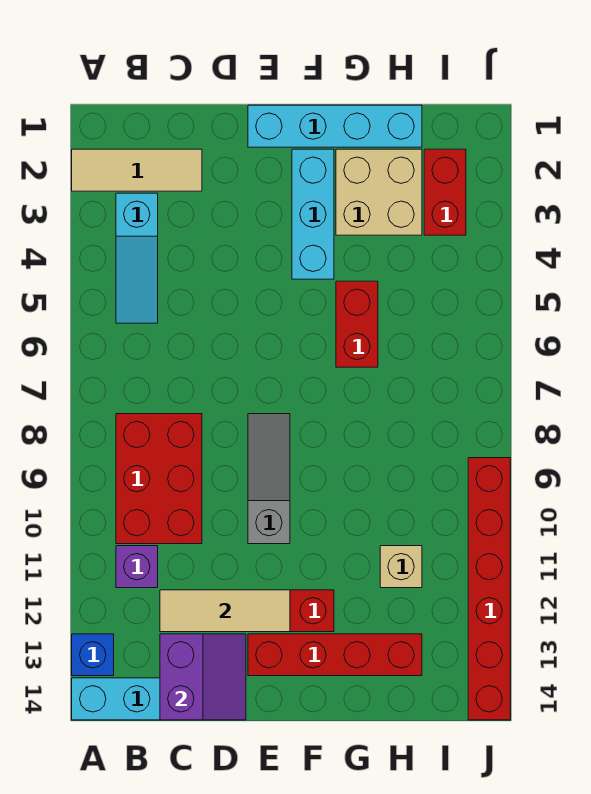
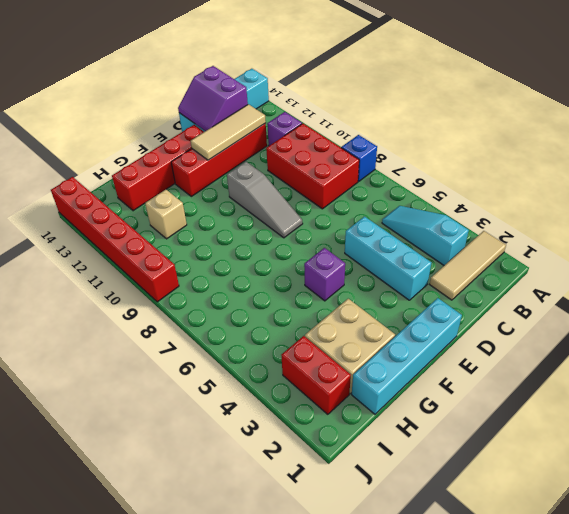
blue brick A13 level 1 -> blue brick A8 level 1
cyan brick F2:F4 level 1 -> cyan brick D3:D5 level 1
none -> purple brick F5 level 1
red brick G5:G6 level 1 -> none

